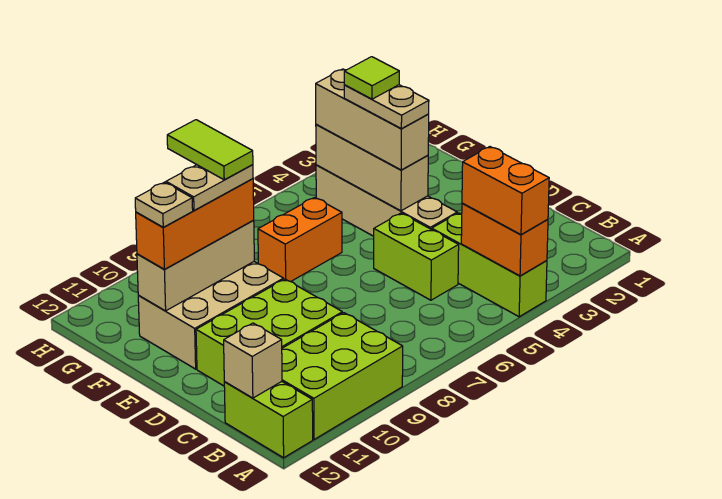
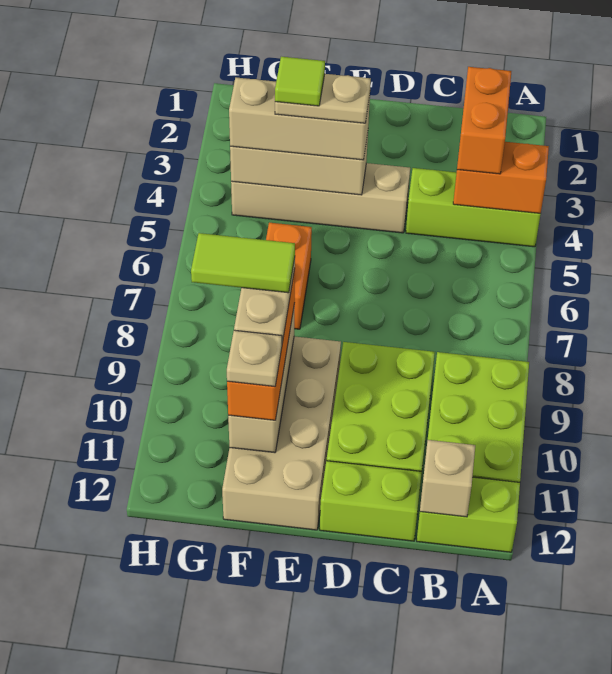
orange brick A4:B4 level 3 -> orange brick B3:B4 level 3
lime brick C5:D5 level 1 -> lime brick C12:D12 level 1
tan brick E9:F11 level 1 -> tan brick E9:F12 level 1

